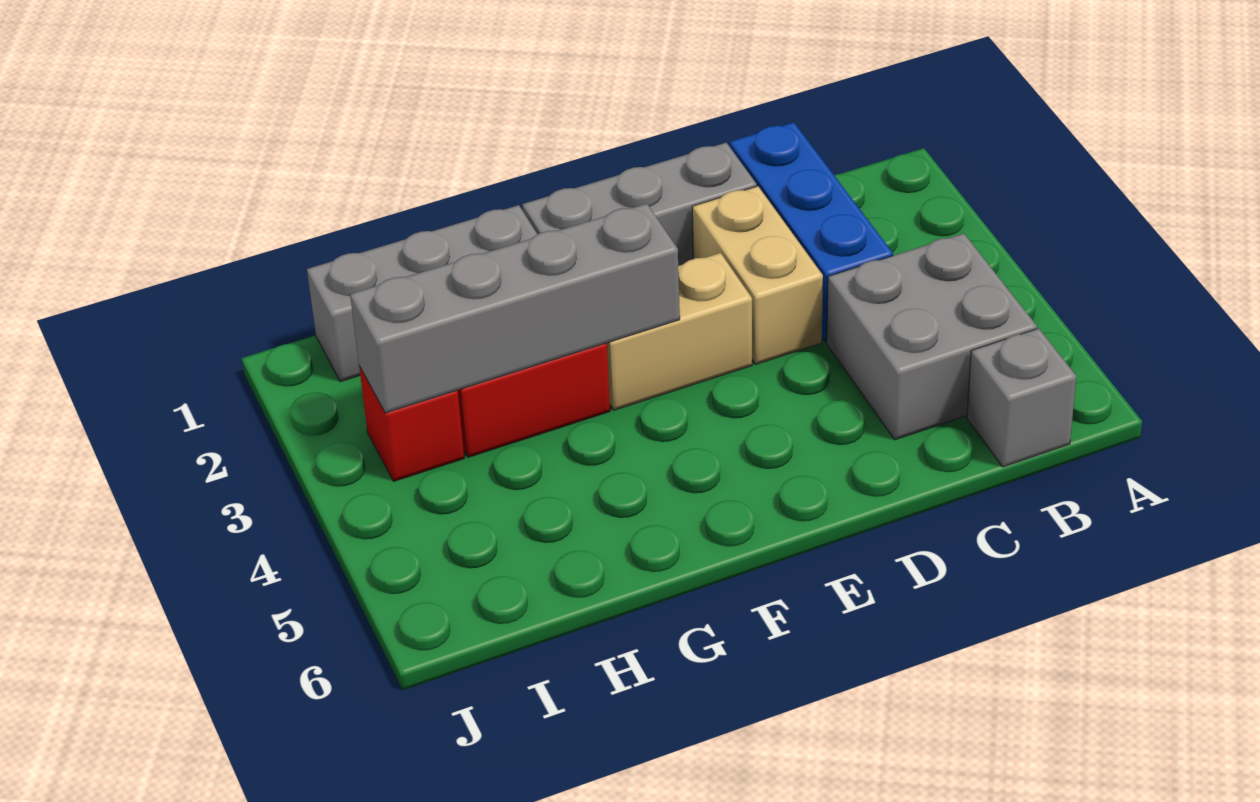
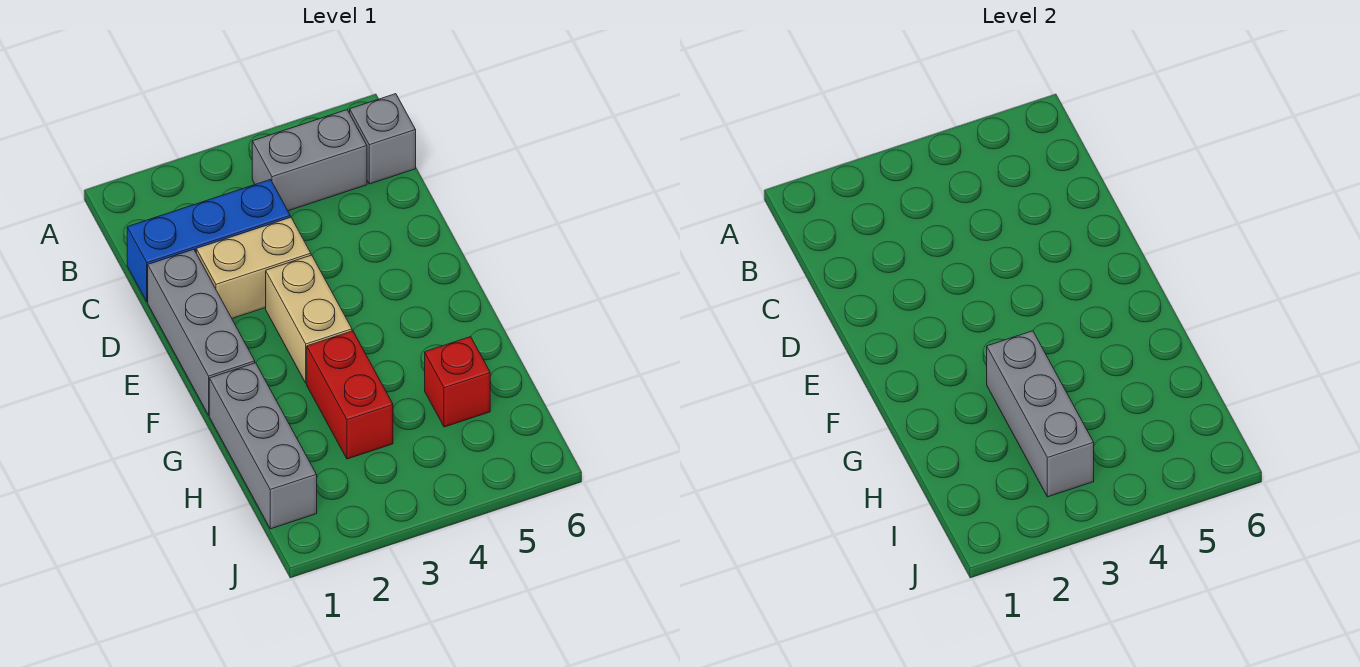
grey brick B4:C5 level 1 -> grey brick B4:B5 level 1
grey brick F3:I3 level 2 -> grey brick G3:I3 level 2
red brick I3 level 1 -> red brick H5 level 1

